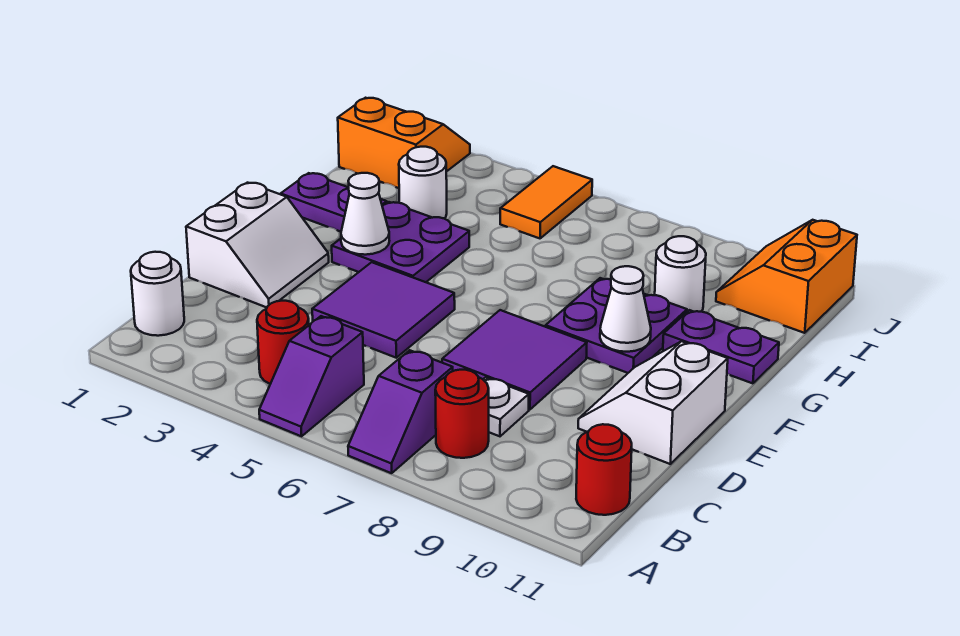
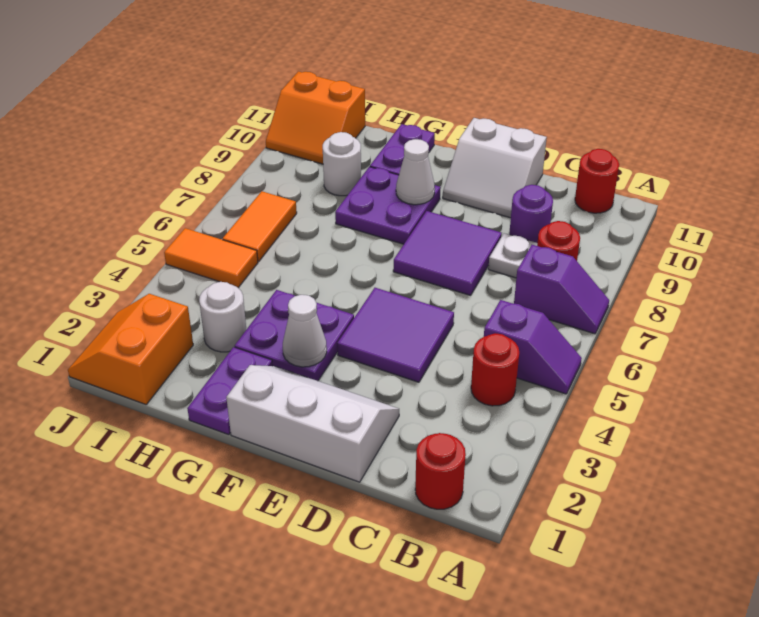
white round brick B1 level 1 -> red round brick B1 level 1
none -> purple round brick C9 level 1
white slope D1:E2 level 1 top 1 -> white slope D1:F2 level 1 top 1
none -> orange tile I6:I7 level 1

